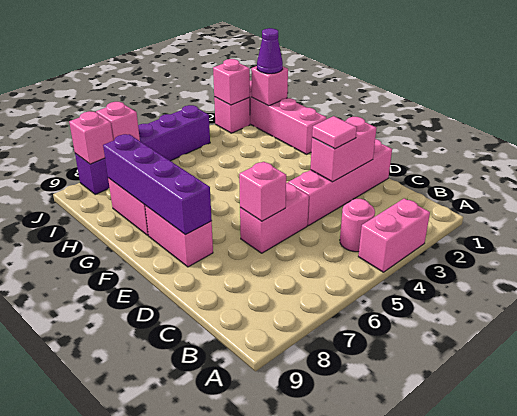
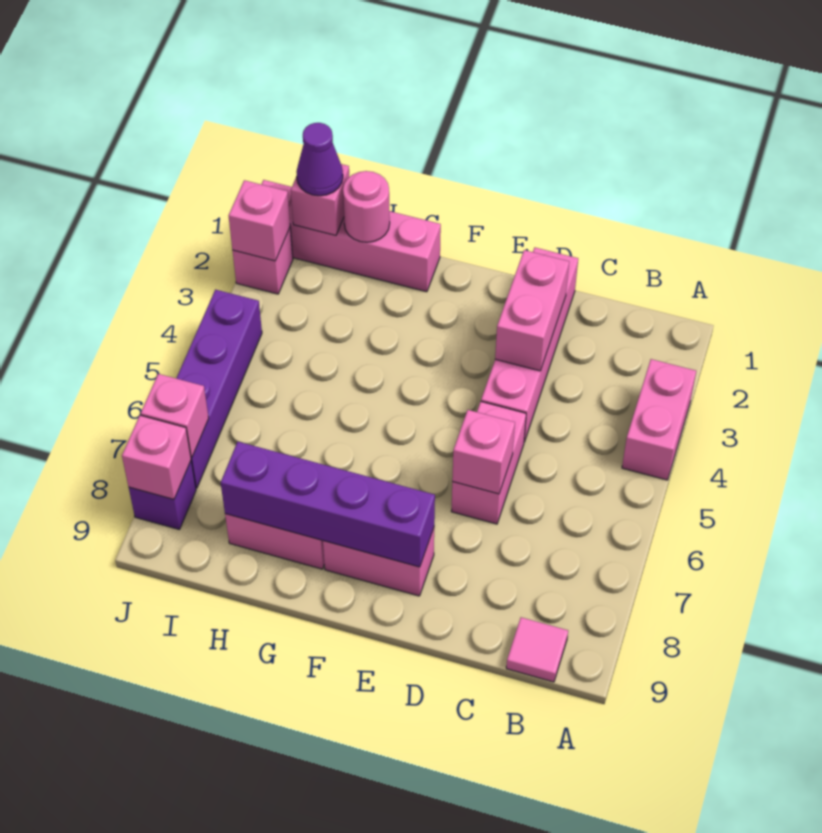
pink round brick B4 level 1 -> pink round brick H1 level 2
pink tile D3 level 3 -> pink tile B9 level 1

